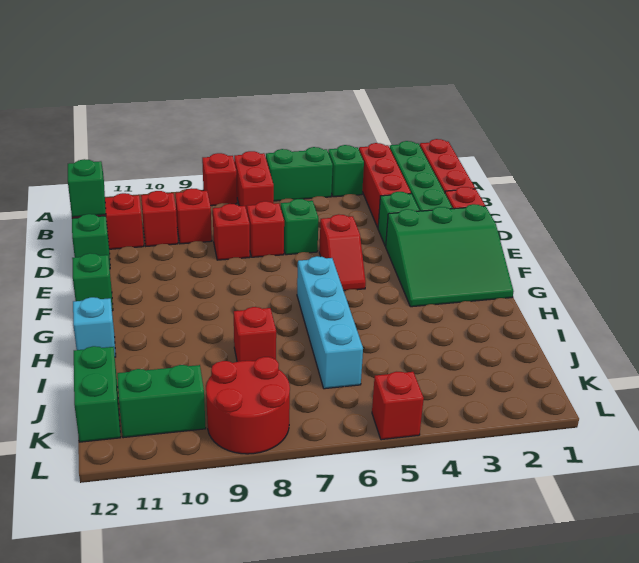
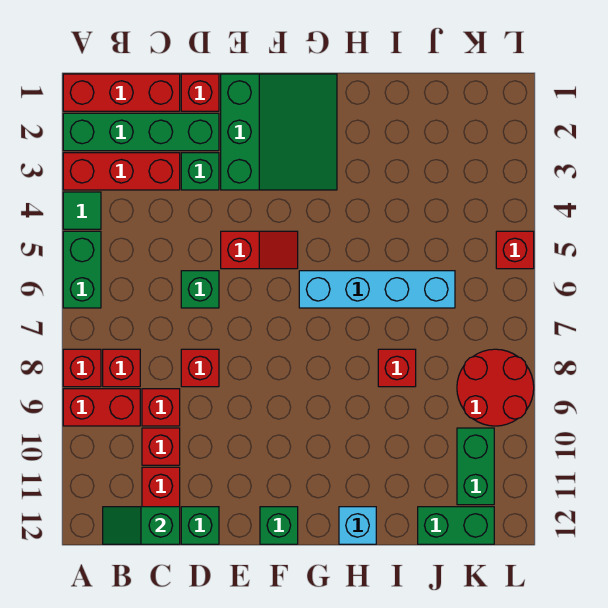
green brick A4 level 1 -> green tile A4 level 1
red brick A7:B7 level 1 -> red brick A9:B9 level 1
red brick D7 level 1 -> red brick B8 level 1

